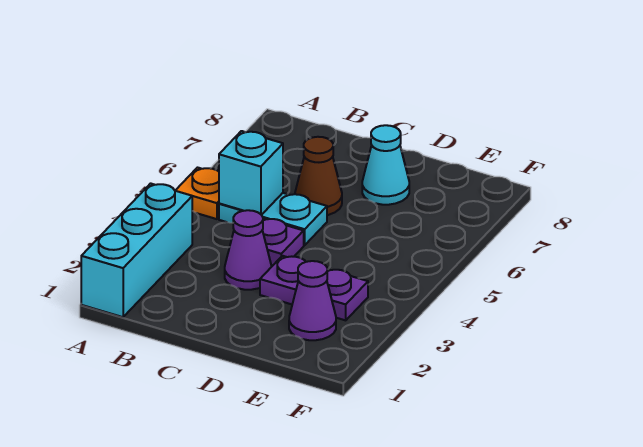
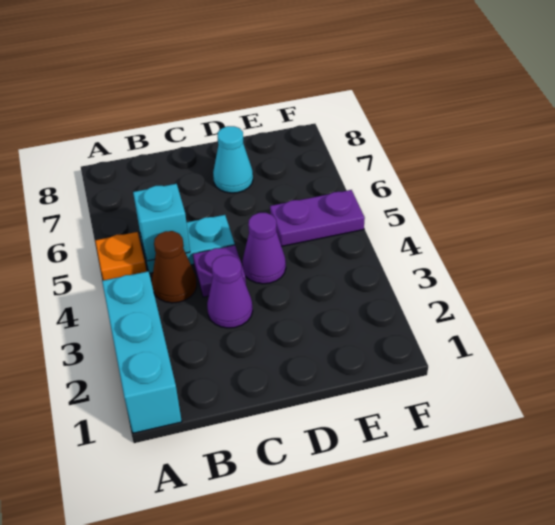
brown cone C6 level 1 -> brown cone B4 level 1
purple plate D3:E3 level 1 -> purple plate E5:F5 level 1
purple cone E2 level 1 -> purple cone D4 level 1

